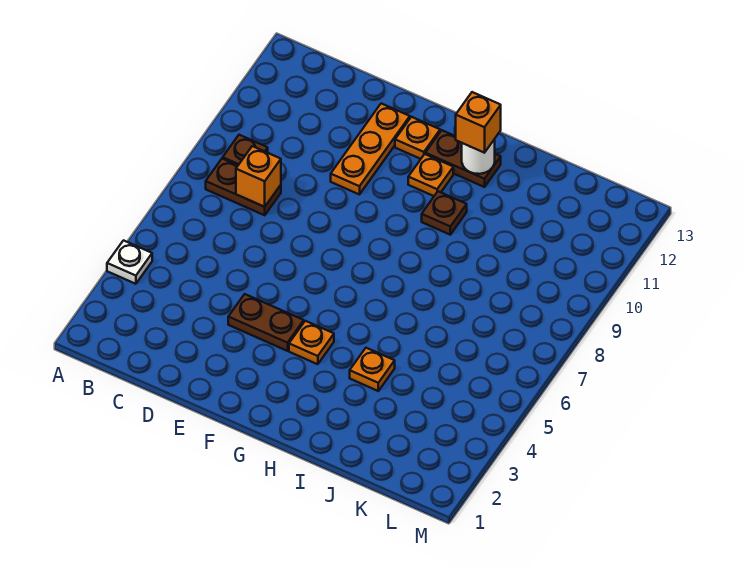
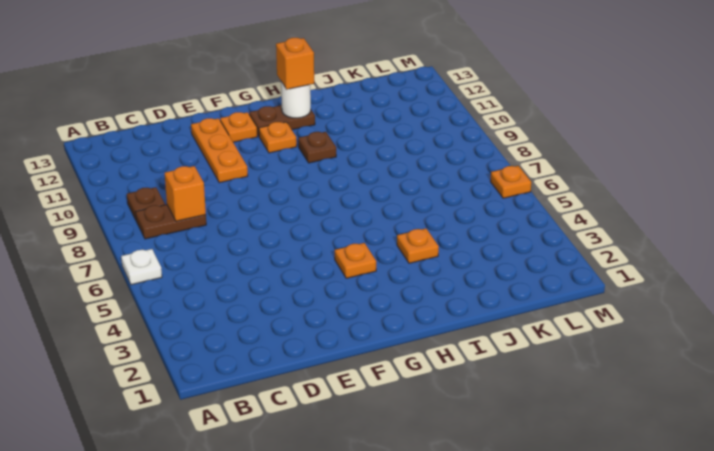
white plate A4 level 1 -> white plate A6 level 1
brown plate E4:F4 level 1 -> none
none -> orange plate M6 level 1

